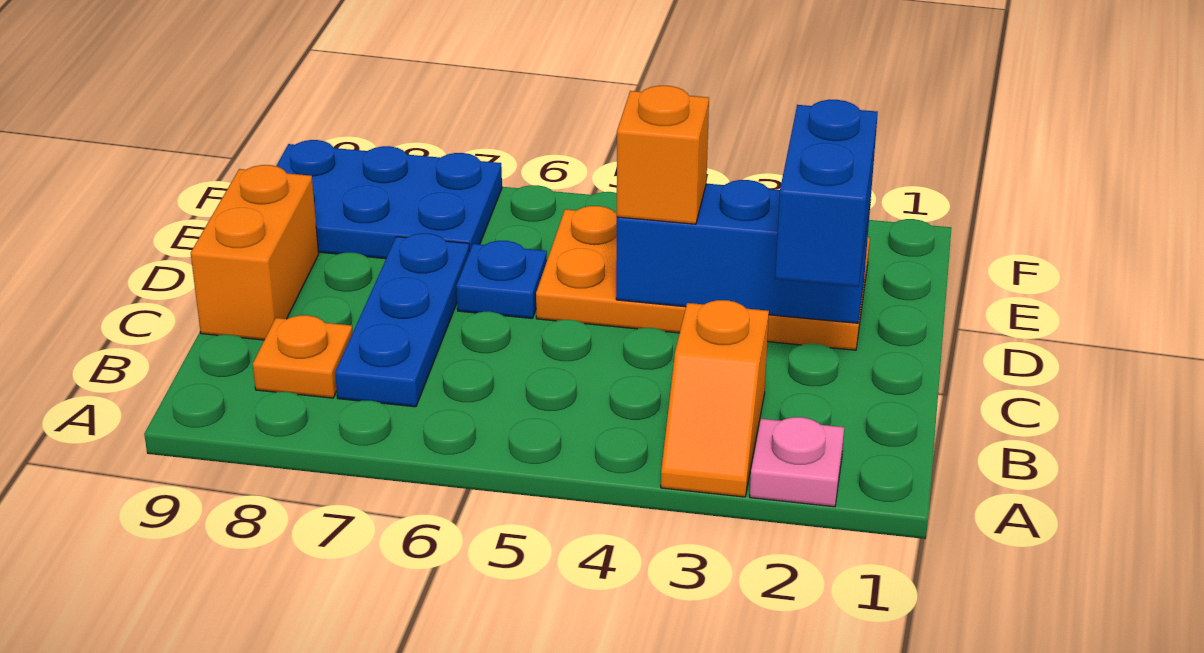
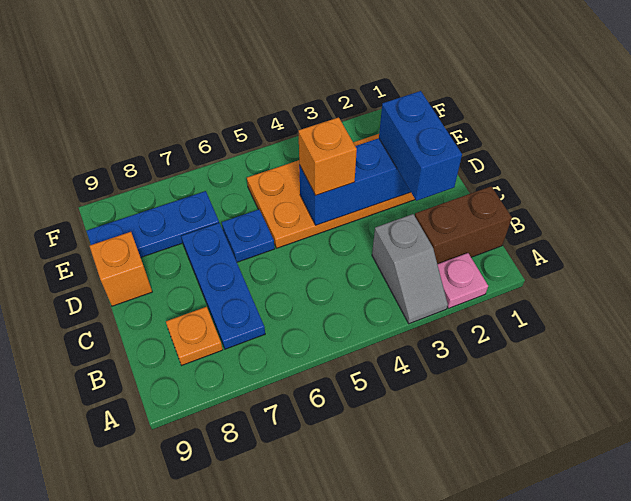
orange slope A3:B3 level 1 top B -> grey slope A3:B3 level 1 top B
none -> brown brick B1:B2 level 1
orange brick C9:D9 level 1 -> orange brick D9 level 1
blue plate E7:F9 level 1 -> blue plate E7:E9 level 1

